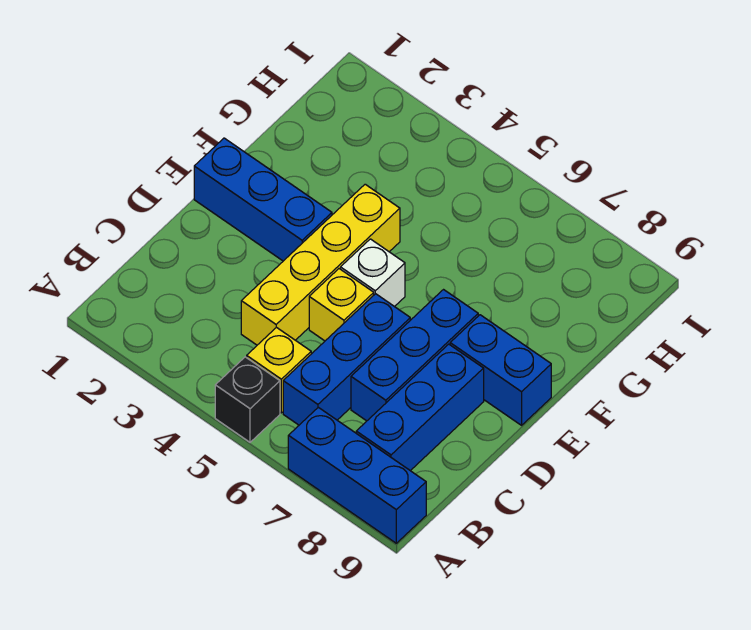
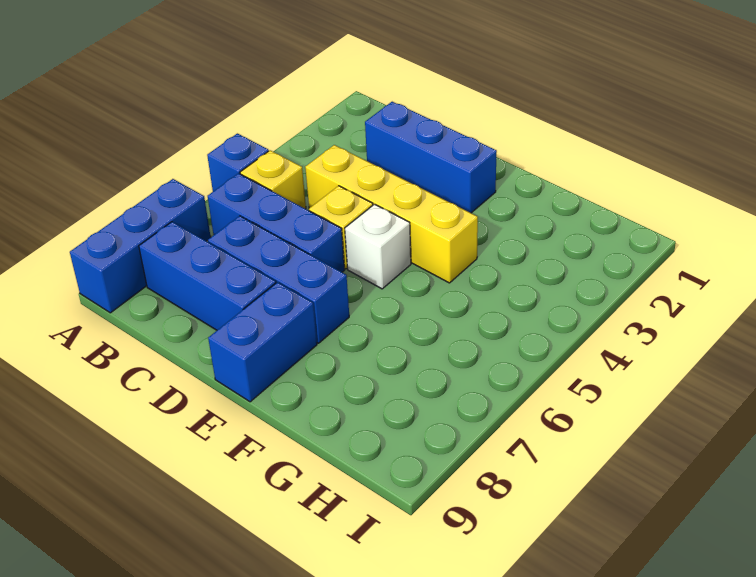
black brick A5 level 1 -> blue brick A5 level 1
blue brick E1:E3 level 1 -> blue brick C2:E2 level 1

